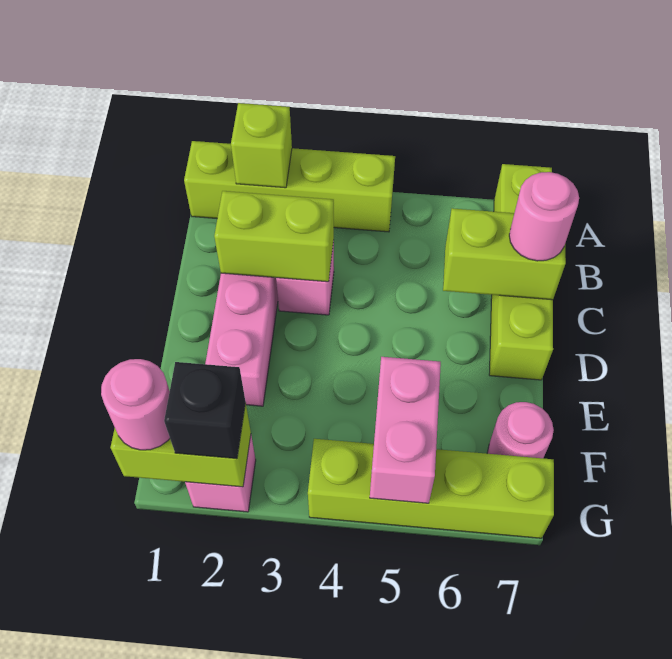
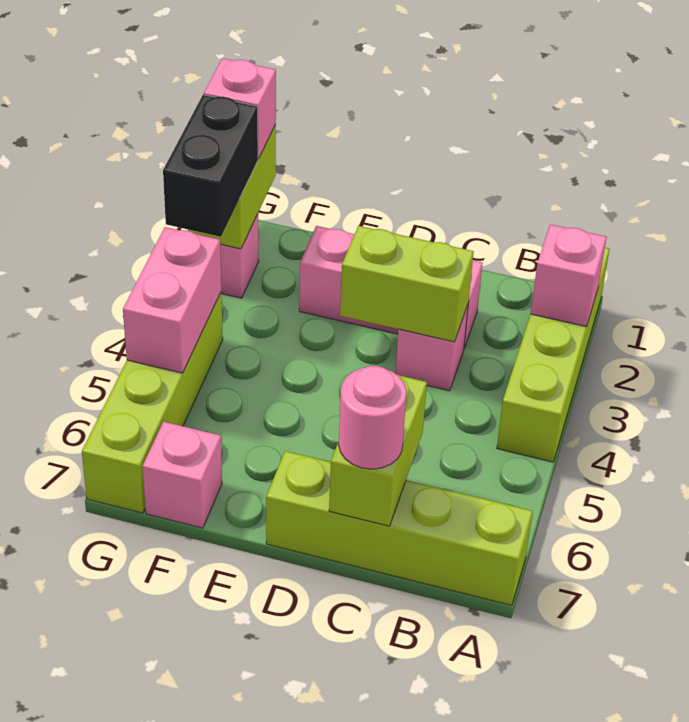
lime brick A2 level 2 -> pink brick A2 level 2
lime brick C2:C3 level 2 -> lime brick C3:D3 level 2
pink brick F5:G5 level 2 -> pink brick G4:G5 level 2
pink round brick F7 level 1 -> pink brick F7 level 1
pink round brick G1 level 3 -> pink brick G1 level 3
black brick G2 level 3 -> black brick G2:G3 level 3

